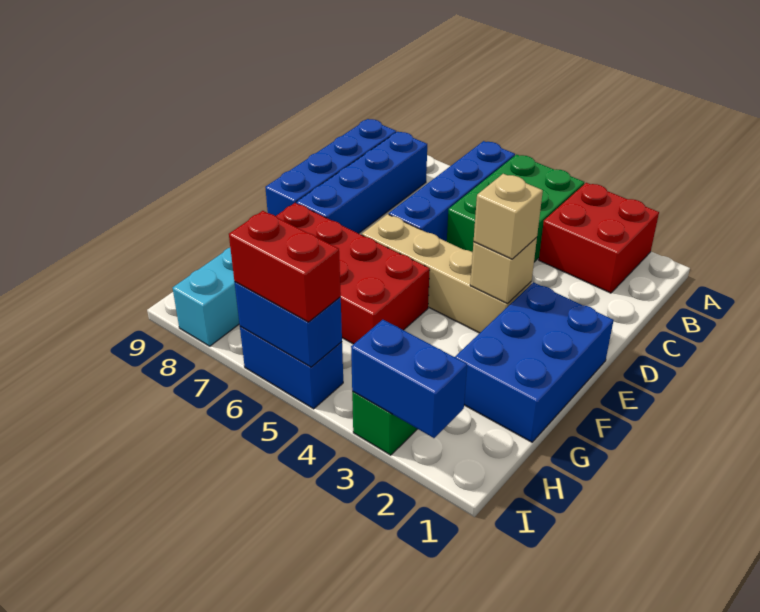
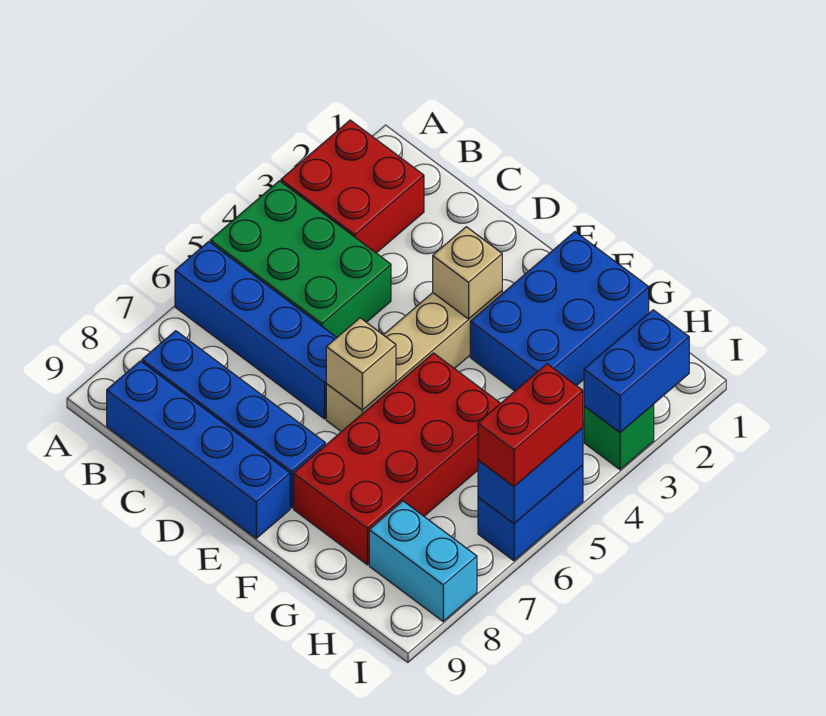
blue brick E1:G2 level 1 -> blue brick F1:G3 level 1
tan brick E3 level 3 -> tan brick E6 level 2

